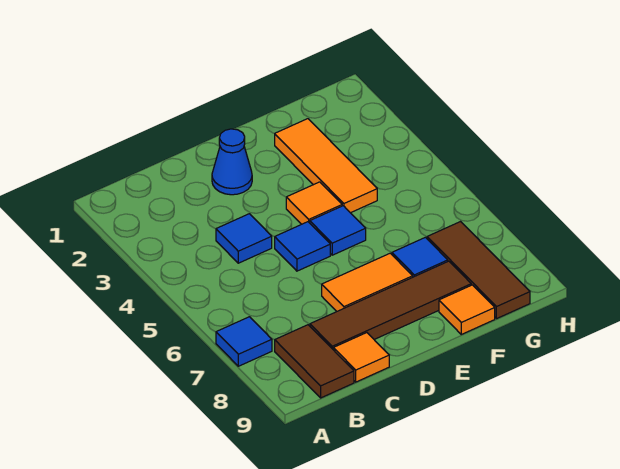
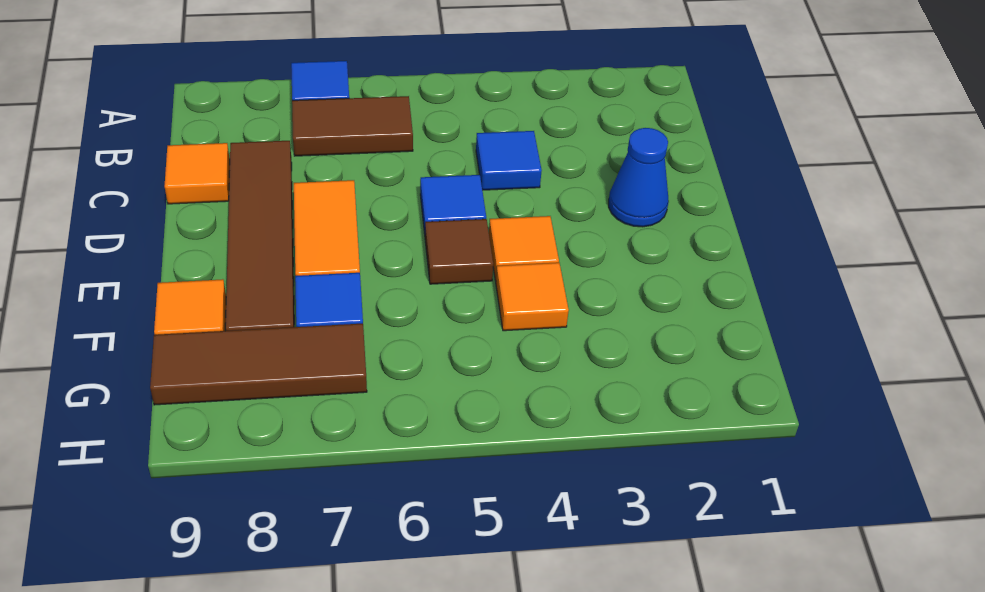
brown tile B8:B9 level 1 -> brown tile B6:B7 level 1
blue tile E5 level 1 -> brown tile E5 level 1
orange tile F2:F4 level 1 -> orange tile F4 level 1

